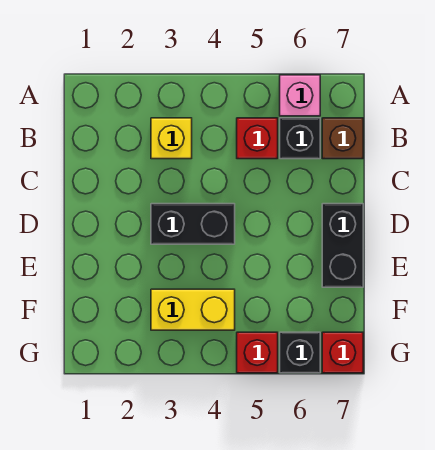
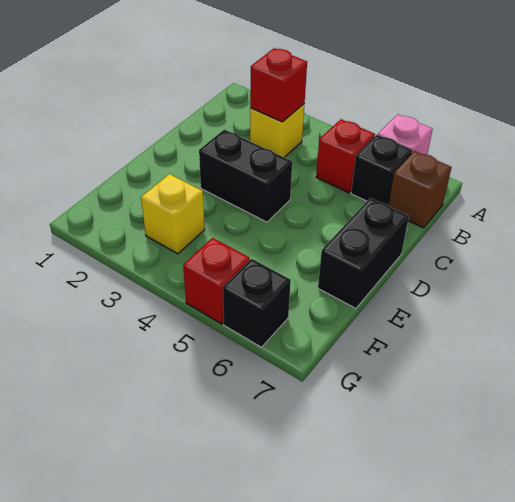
yellow brick F3:F4 level 1 -> yellow brick F3 level 1
red brick G7 level 1 -> red brick B3 level 2

